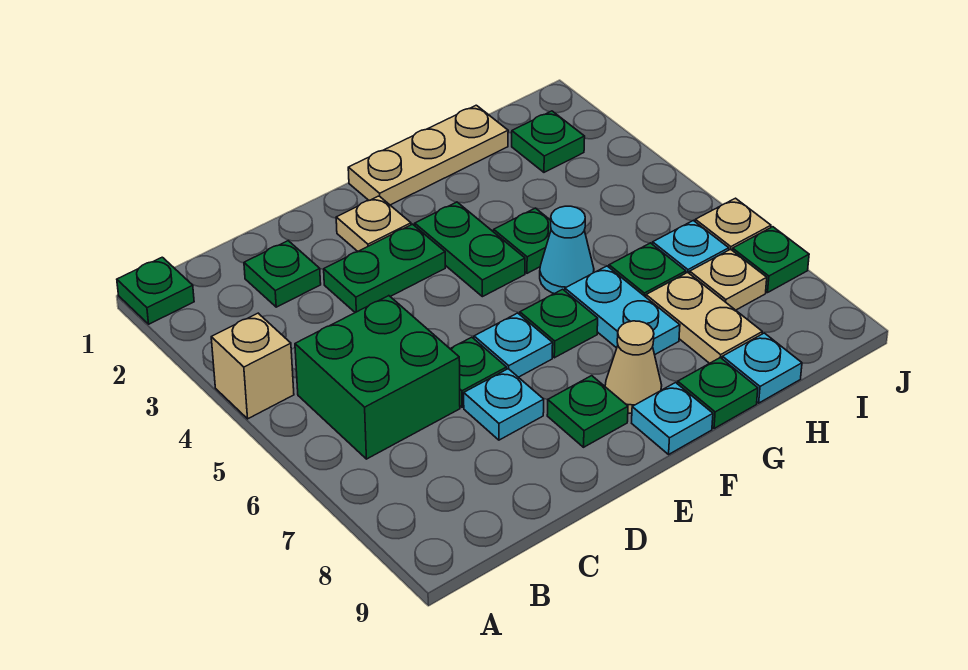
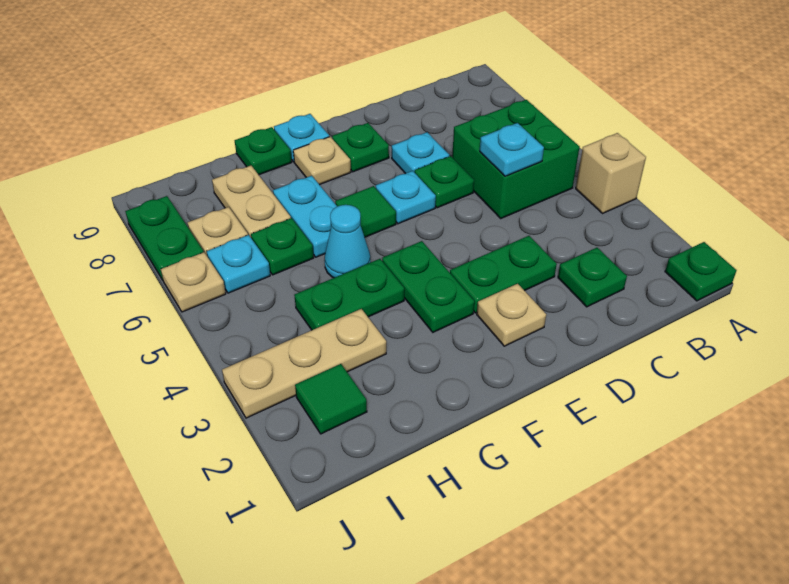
tan plate F1:H1 level 1 -> tan plate H3:J3 level 1
green plate F6 level 1 -> green tile F6 level 1
tan cone F8 level 1 -> tan plate F8 level 1
green plate G4 level 1 -> green plate G4:H4 level 1
cyan plate H9 level 1 -> cyan plate C5 level 2
green plate I2 level 1 -> green tile I2 level 1
green plate J7 level 1 -> green plate J7:J8 level 1

